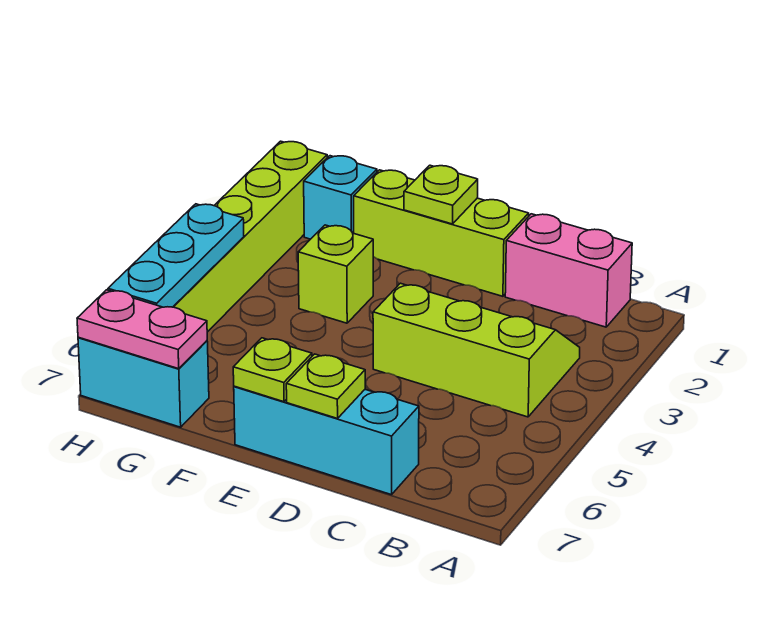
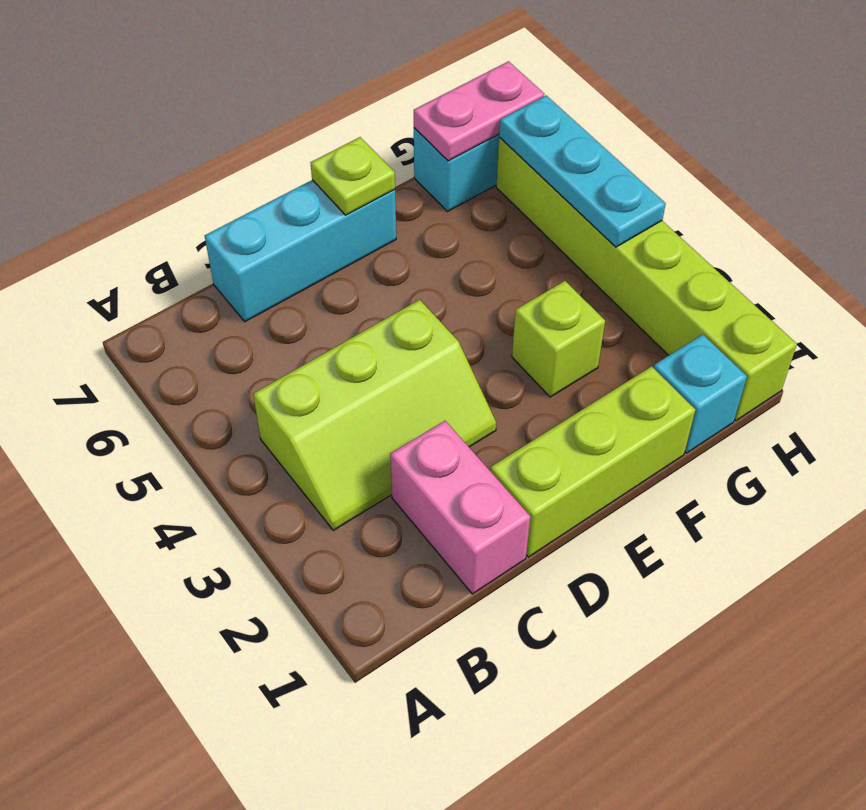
pink brick B1:C1 level 1 -> pink brick C1:C2 level 1
lime plate D7 level 2 -> none
lime plate E1 level 2 -> none

